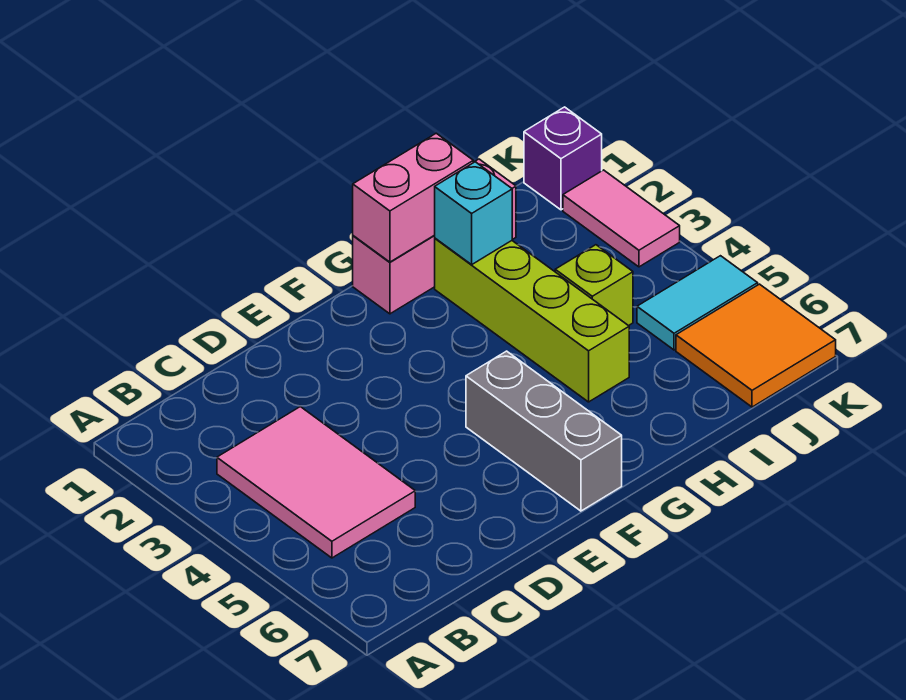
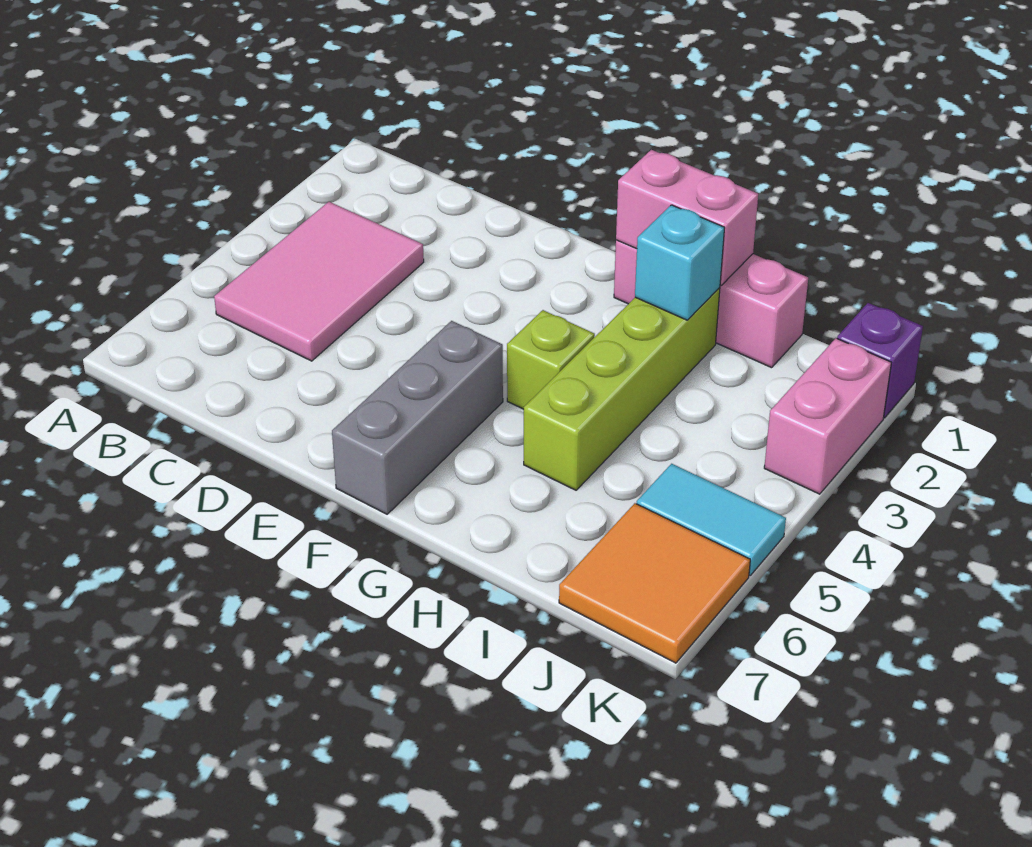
lime brick I4 level 1 -> lime brick G4 level 1
pink tile K2:K3 level 1 -> pink brick K2:K3 level 1

